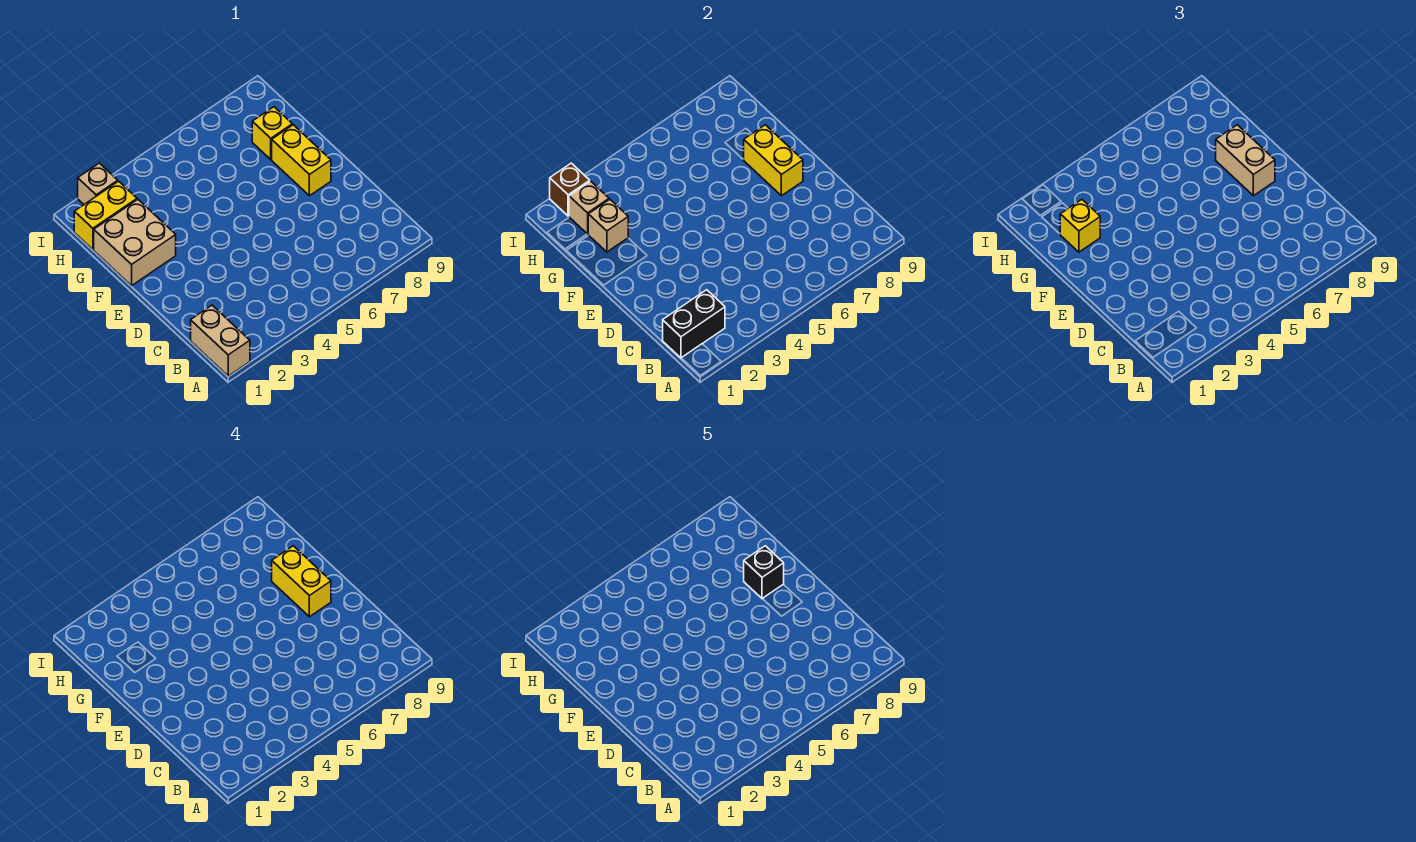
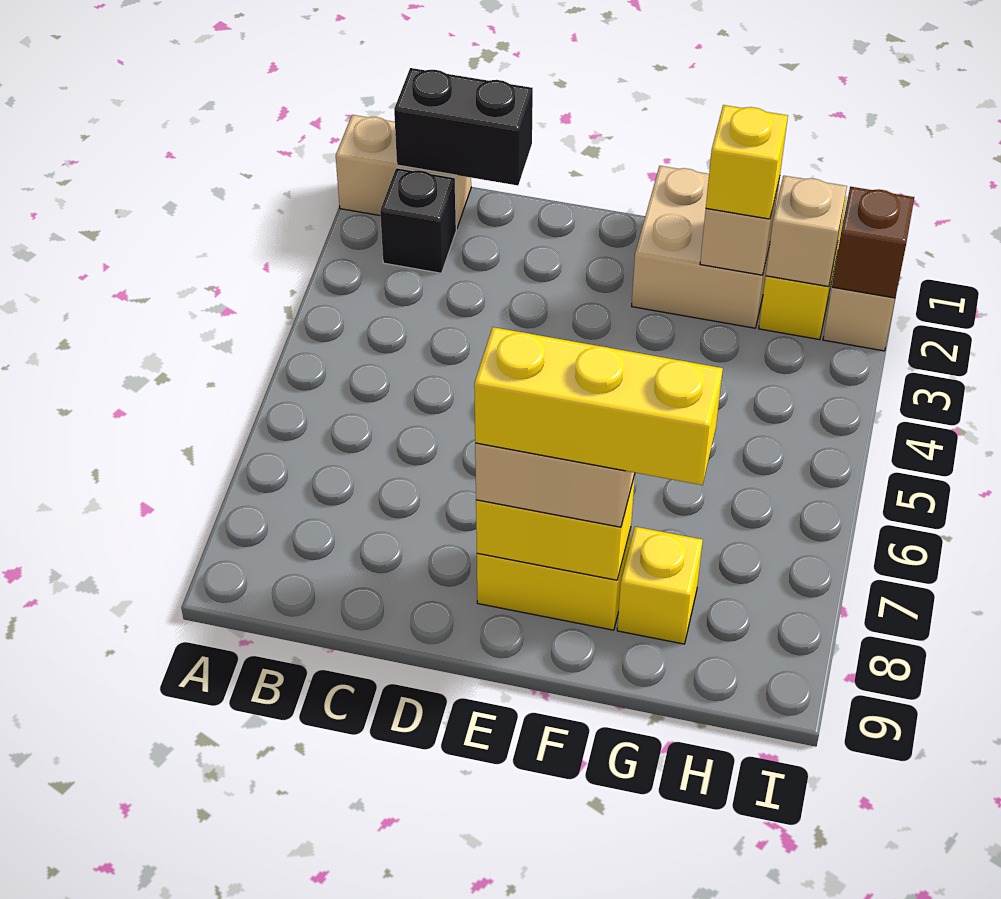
black brick B1:B2 level 2 -> black brick B1:C1 level 2
yellow brick E8:F8 level 4 -> yellow brick E8:G8 level 4
black brick F8 level 5 -> black brick B2 level 1

